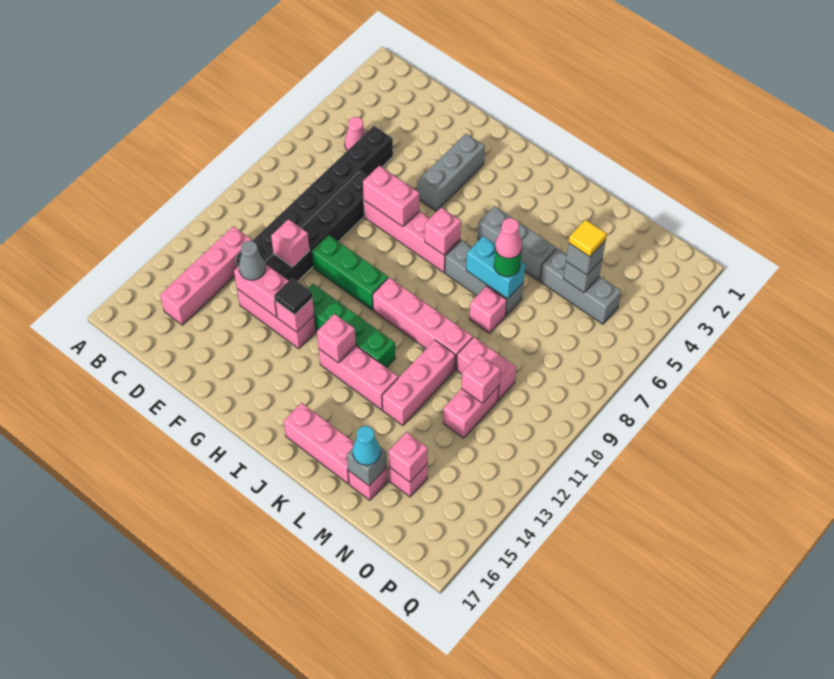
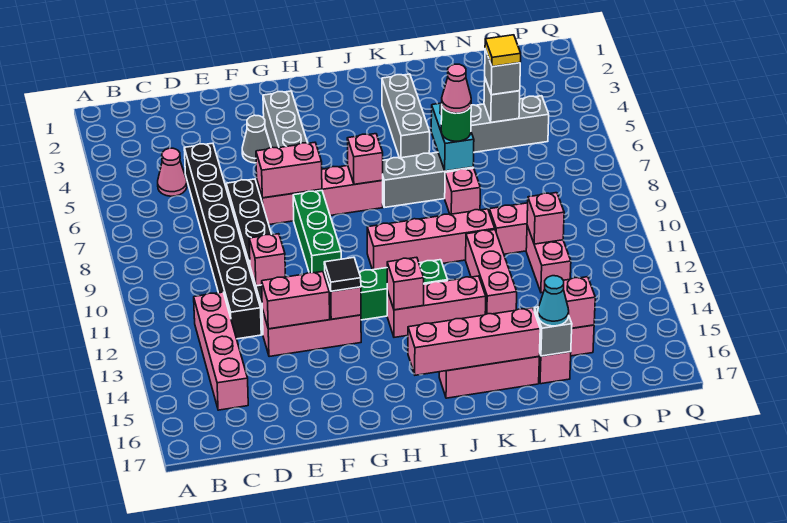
grey cone E13 level 3 -> grey cone F4 level 1
green brick F10:H10 level 1 -> green brick G8:G10 level 1
none -> pink brick I16:L16 level 2
grey brick J5:L5 level 1 -> grey brick K3:K5 level 1
cyan brick K7:L7 level 2 -> cyan brick L6:L7 level 2

